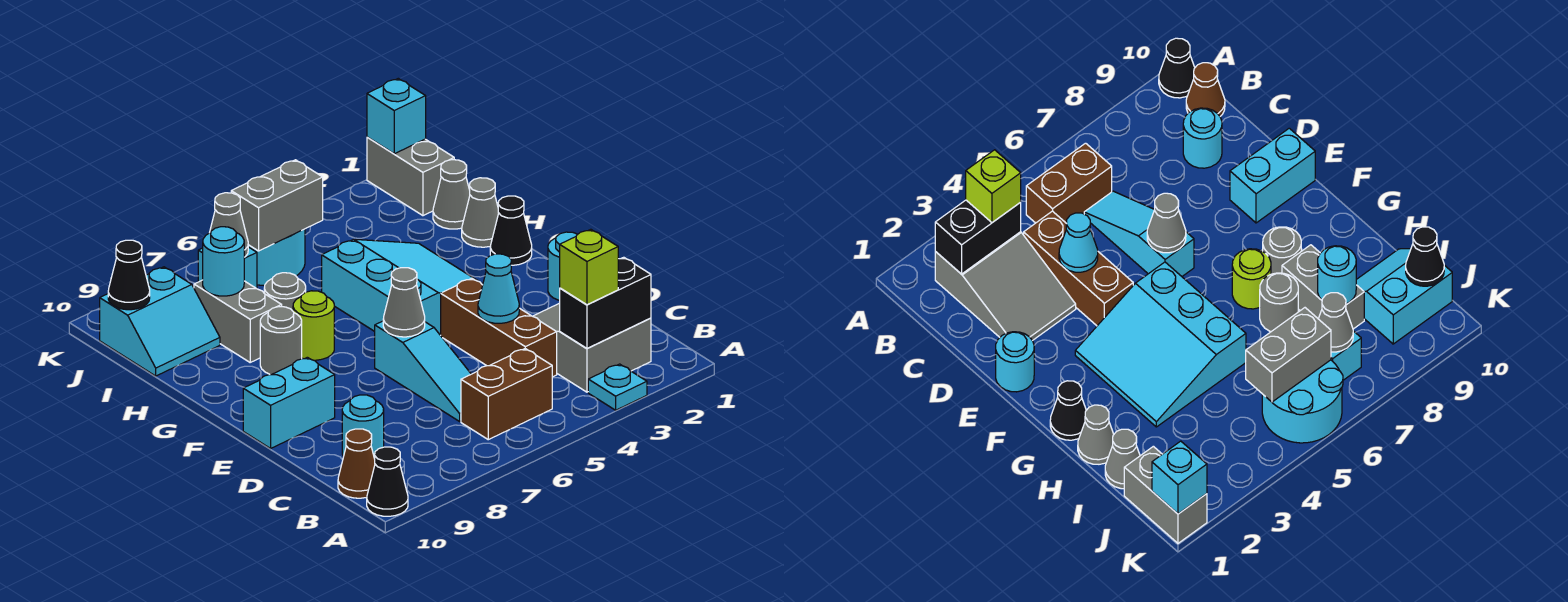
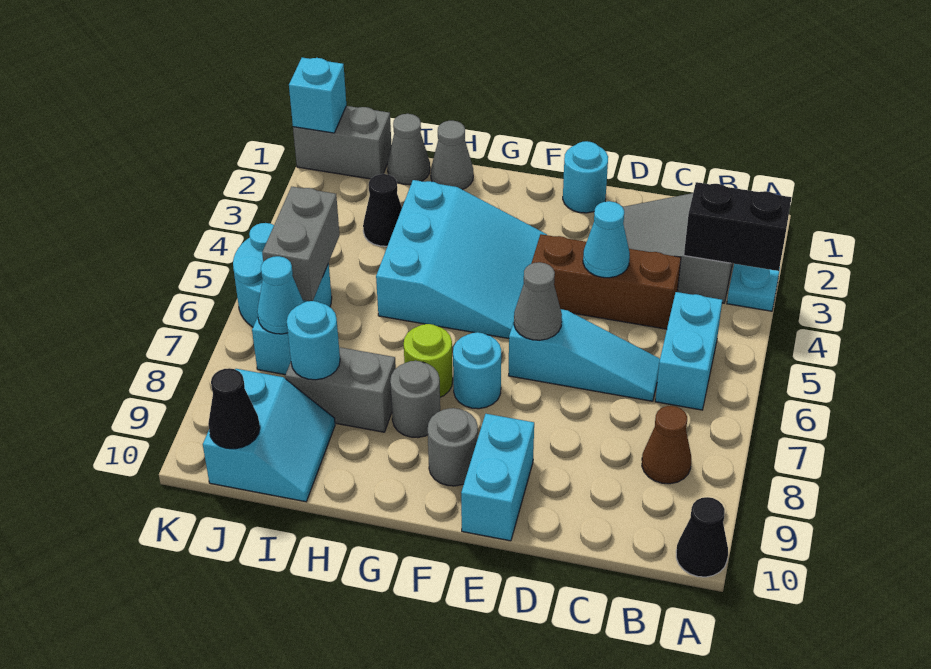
black brick B2:B3 level 2 -> black brick A3:B3 level 2
lime brick B3 level 3 -> none
brown brick B5:B6 level 1 -> cyan brick B5:B6 level 1
brown cone B10 level 1 -> brown cone B8 level 1
cyan round brick C9 level 1 -> cyan round brick F7 level 1
cyan slope F3:H5 level 1 top 5 -> cyan slope F3:H5 level 1 top H
black cone G1 level 1 -> black cone I3 level 1
grey round brick H7 level 1 -> grey round brick F9 level 1
grey cone J7 level 2 -> cyan cone J7 level 2

